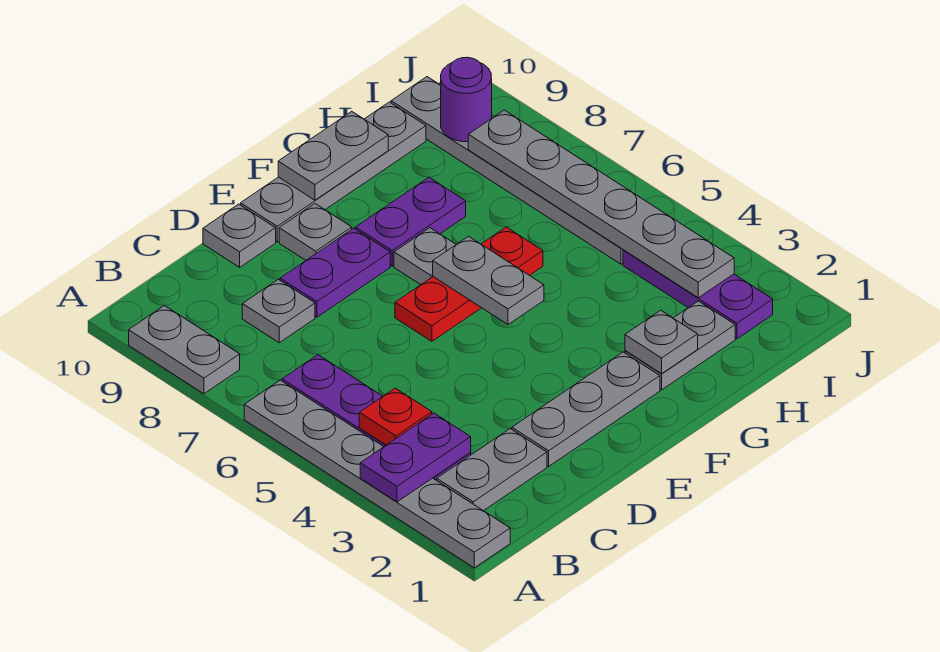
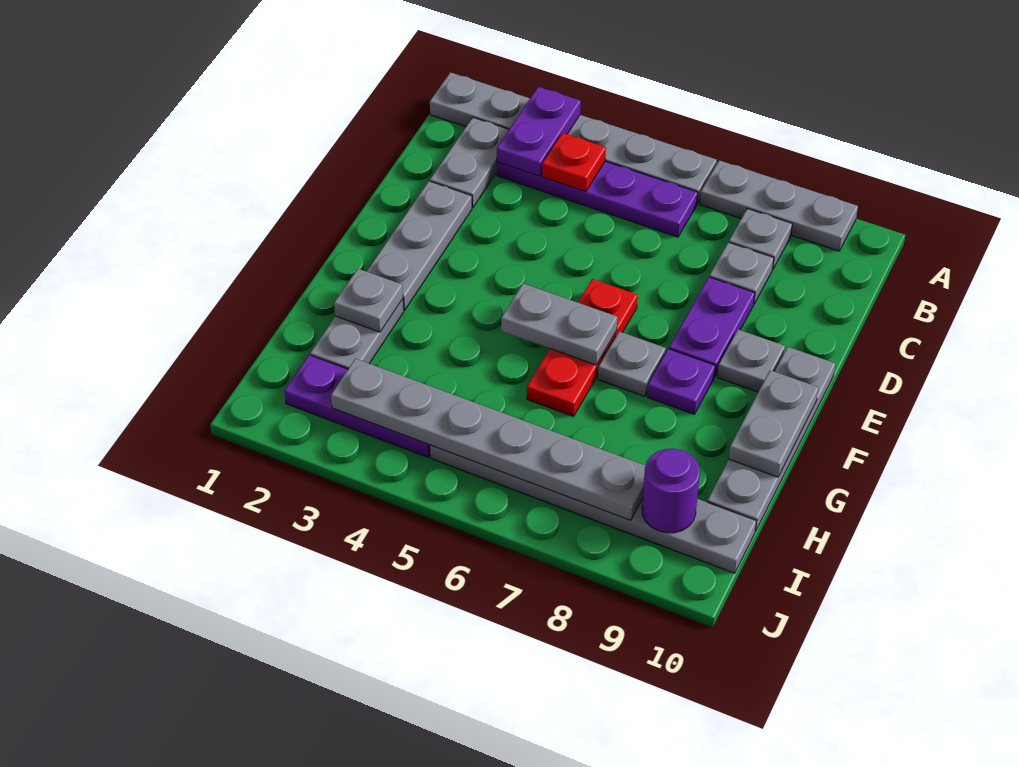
grey plate A8:A9 level 1 -> grey plate A7:A9 level 1
grey plate D10 level 1 -> grey plate B8 level 1
purple plate F8:G8 level 1 -> purple plate F8 level 1

